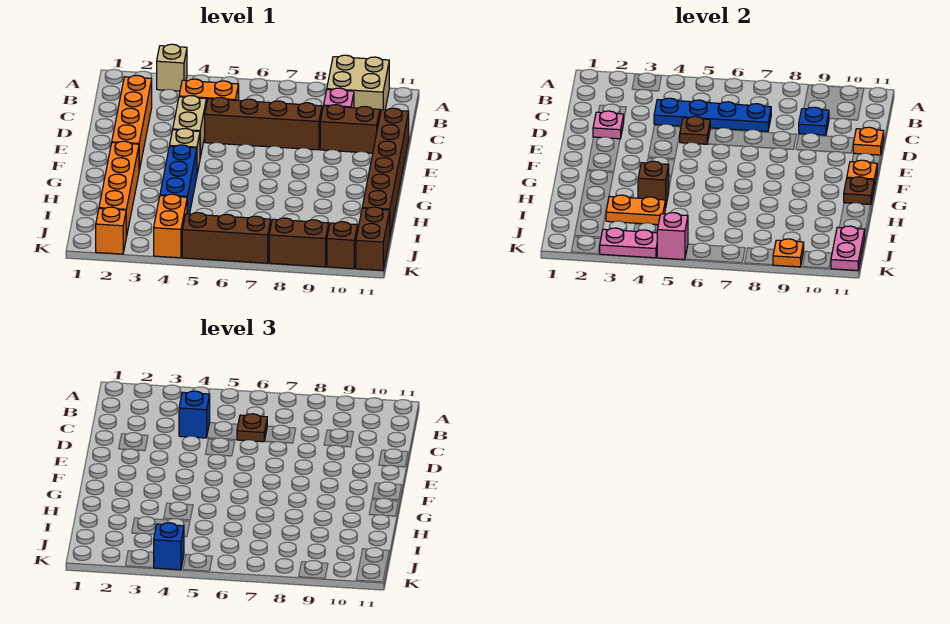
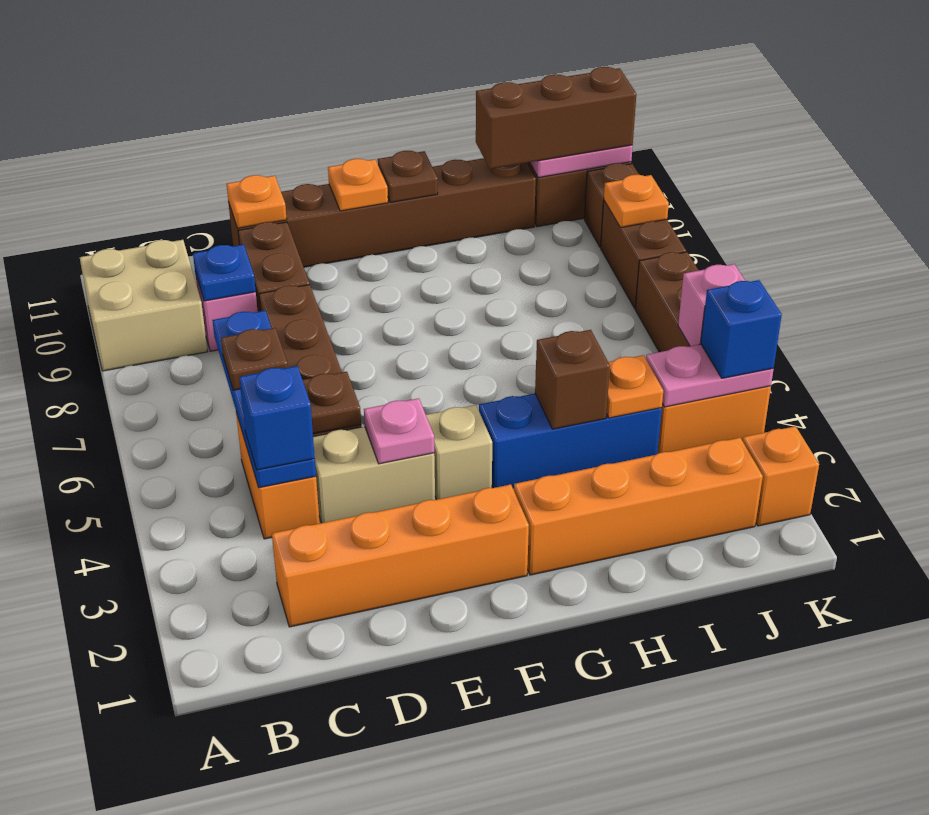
tan brick A3 level 1 -> none
pink plate D2 level 2 -> pink plate E4 level 2
orange plate I3:I4 level 2 -> orange plate I4 level 2
none -> brown brick I11:K11 level 3
pink plate K3:K4 level 2 -> pink plate J4:K4 level 2

